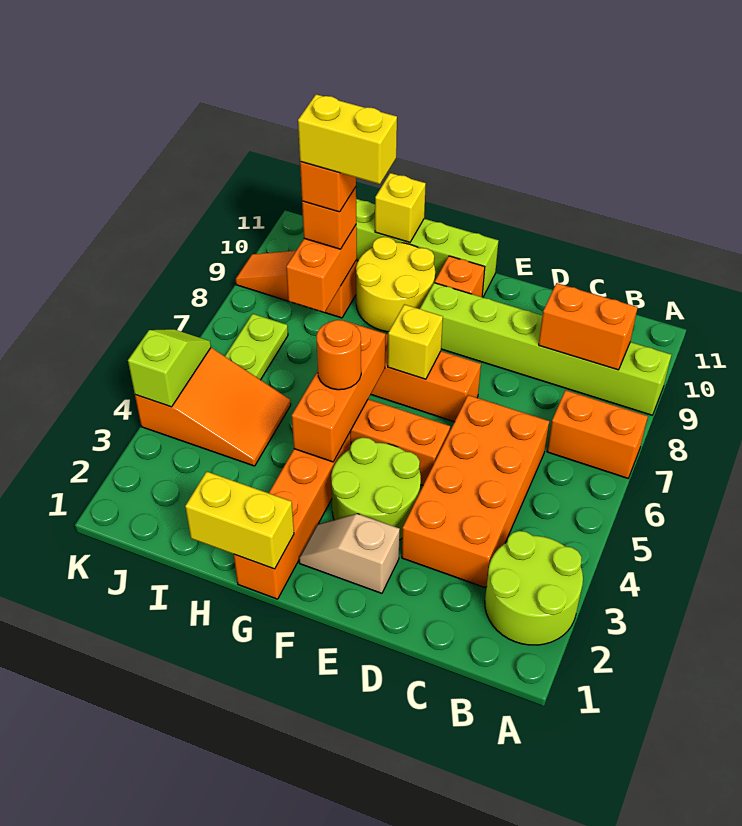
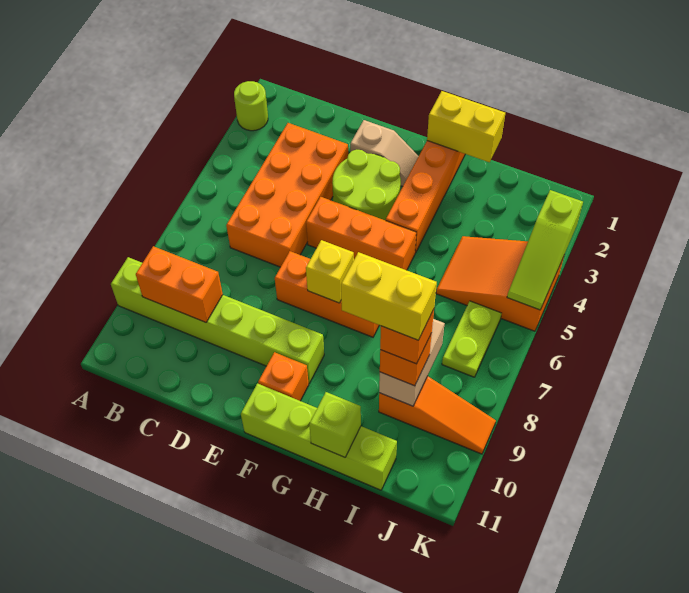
lime round brick A2:B3 level 1 -> lime round brick A2 level 1
orange brick A7:B7 level 1 -> none
orange brick G4:G6 level 2 -> none
orange round brick G5 level 3 -> none
yellow round brick G9:H10 level 1 -> none
yellow brick H11 level 2 -> lime brick H11 level 2
orange brick I8:I9 level 2 -> tan brick I8:I9 level 2
lime slope K4:K5 level 2 top 4 -> lime slope K3:K5 level 2 top 3

